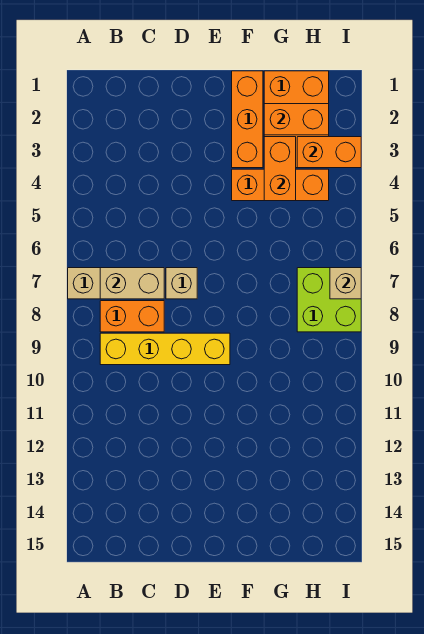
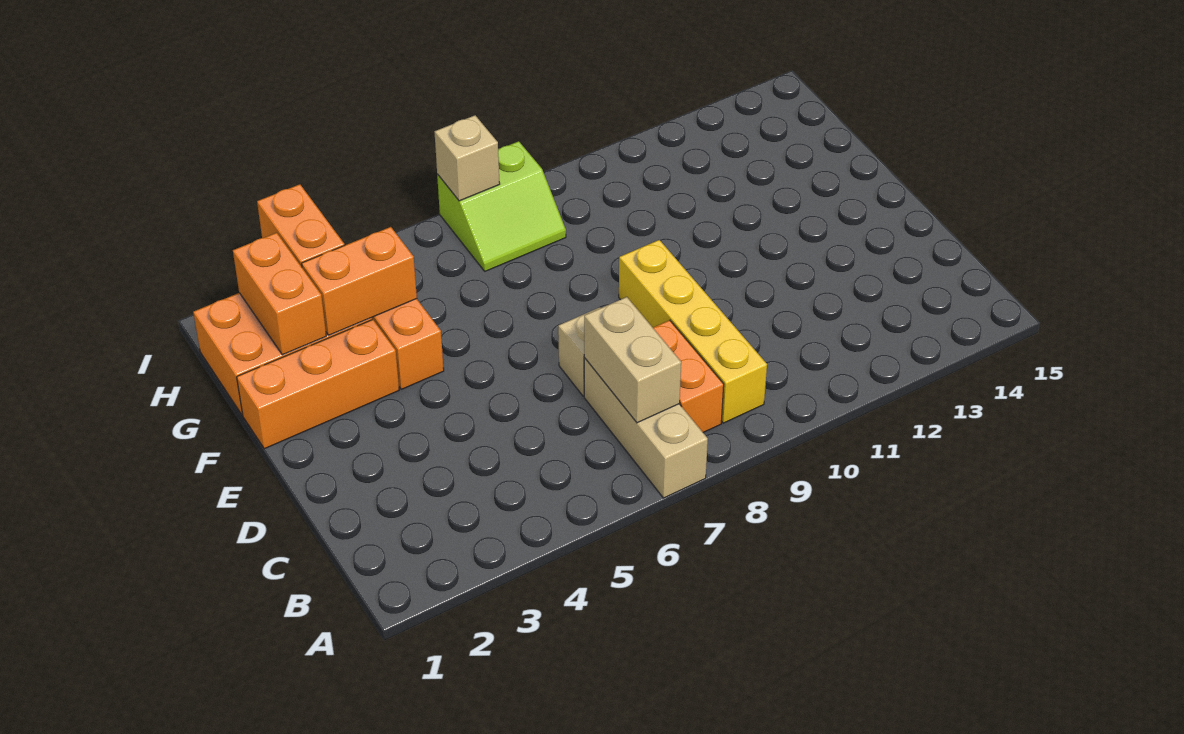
lime brick H7:I8 level 1 -> lime slope H7:I8 level 1 top I

